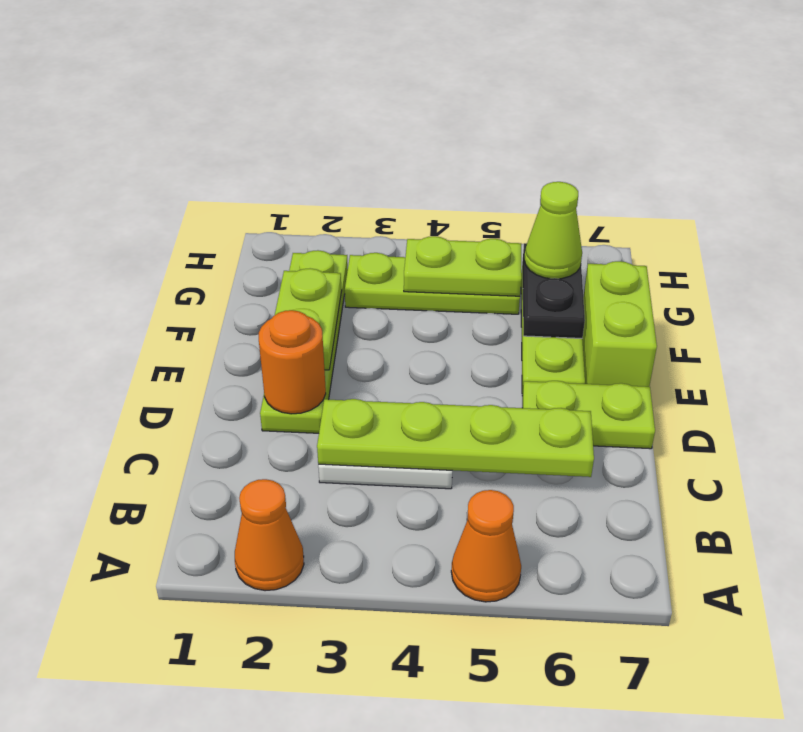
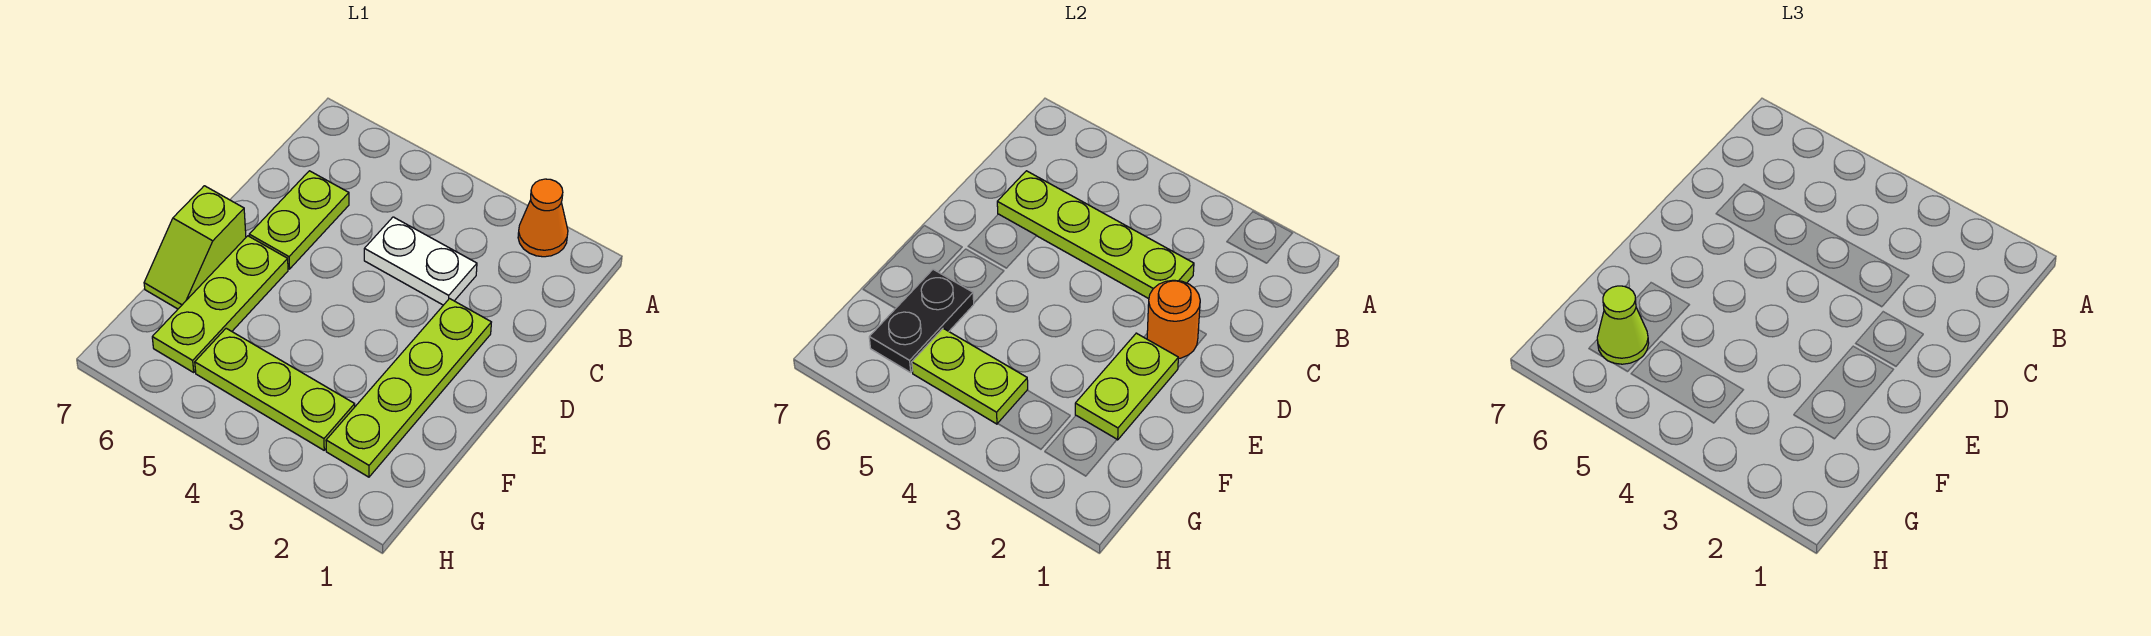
orange cone A5 level 1 -> none
lime plate D6:D7 level 1 -> lime plate C6:D6 level 1
lime brick E7:F7 level 1 -> lime slope E7:F7 level 1 top E

